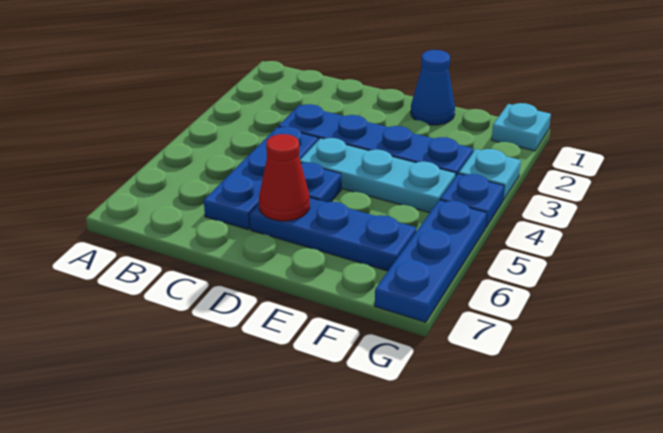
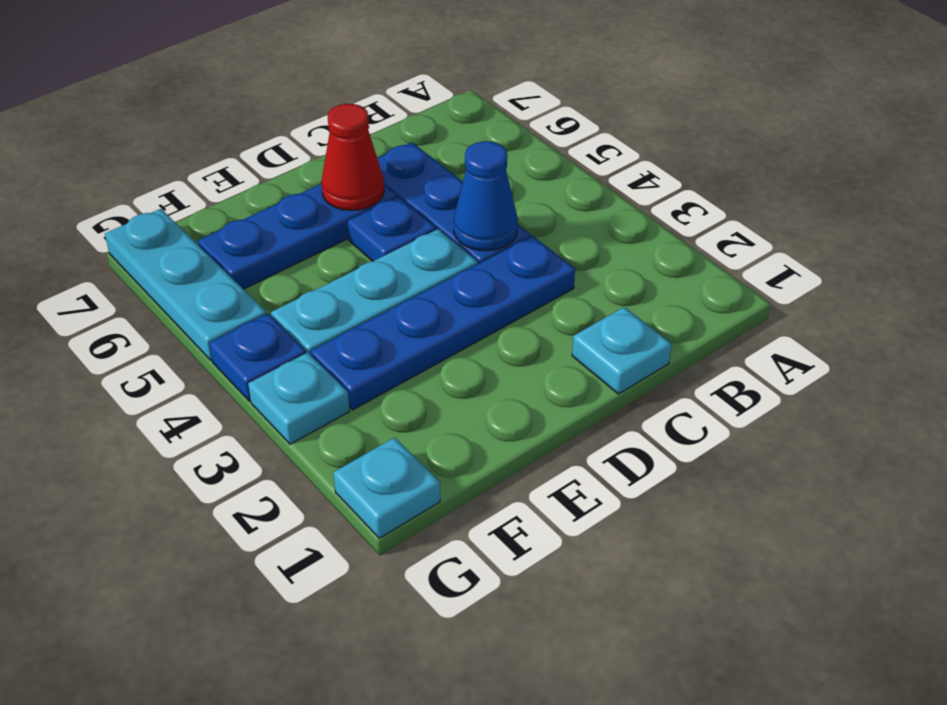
none -> cyan plate C1 level 1
blue cone E1 level 1 -> blue cone C4 level 2
blue plate G5:G7 level 1 -> cyan plate G5:G7 level 1

